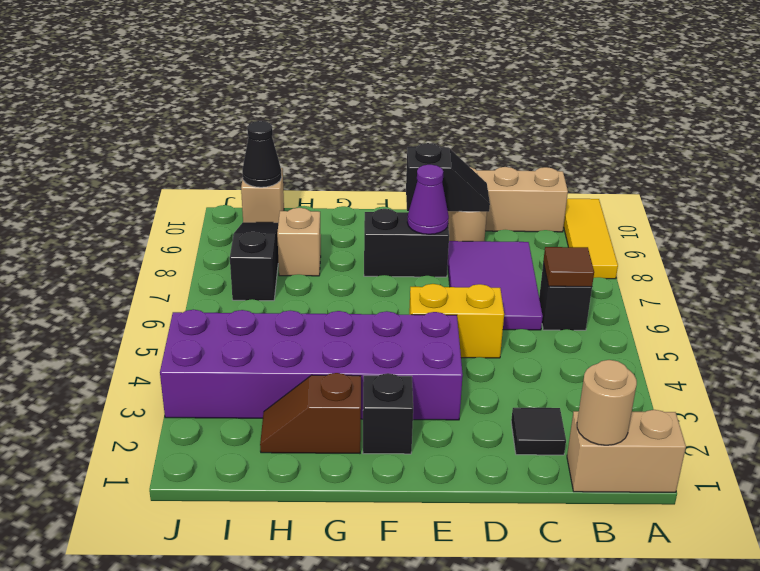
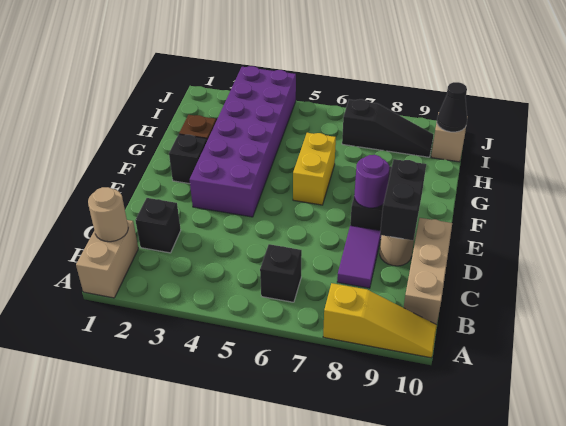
yellow tile A8:A10 level 1 -> yellow slope A8:A10 level 1 top 8
brown tile B6 level 2 -> none
black tile C2 level 1 -> black brick C2 level 1
purple tile C6:D8 level 1 -> purple tile C8:D8 level 1
yellow brick D5:E5 level 1 -> yellow brick F6:G6 level 1
black slope D9:E9 level 2 top E -> black brick D9:E9 level 2
purple cone E8 level 2 -> purple round brick E8 level 2
tan brick H8 level 1 -> none

